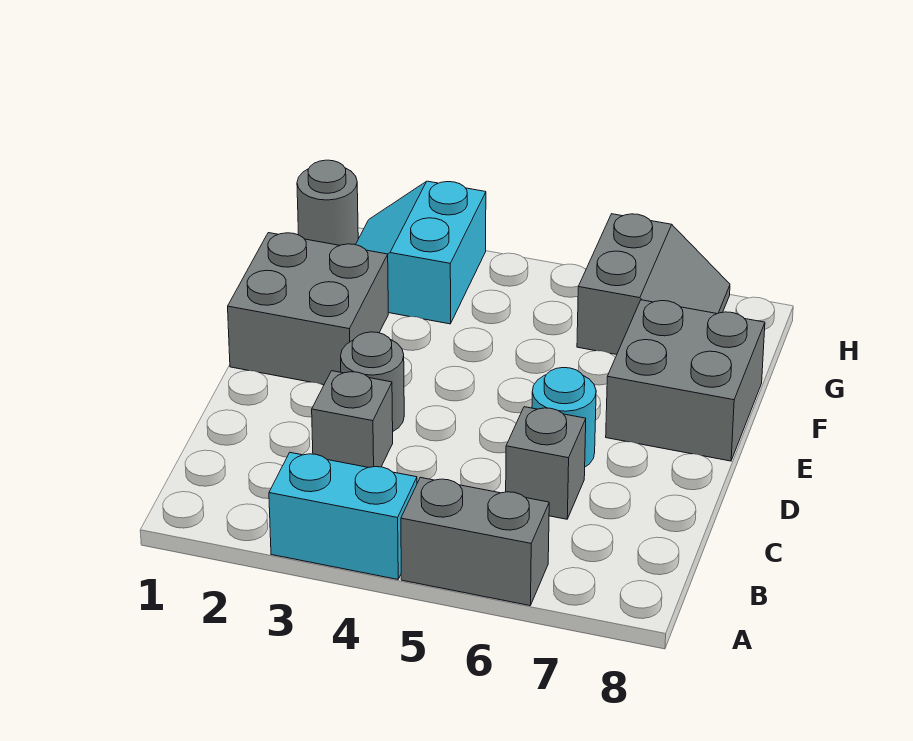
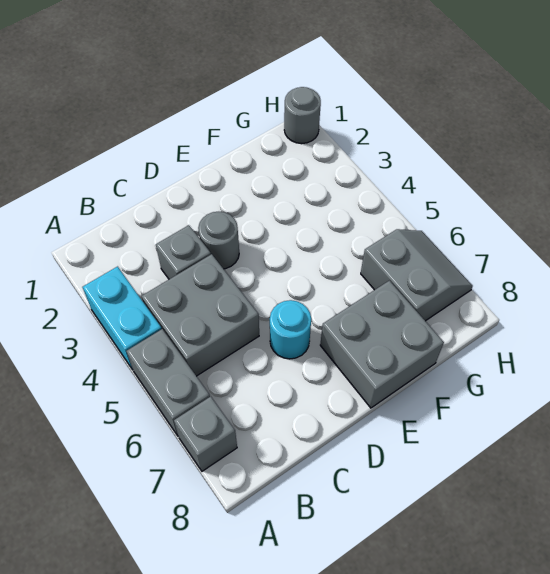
grey brick C6 level 1 -> grey brick A7 level 1
grey brick E1:F2 level 1 -> grey brick B4:C5 level 1
cyan slope G2:H3 level 1 top 3 -> none
grey slope G6:H7 level 1 top 6 -> grey slope G6:H7 level 1 top G

